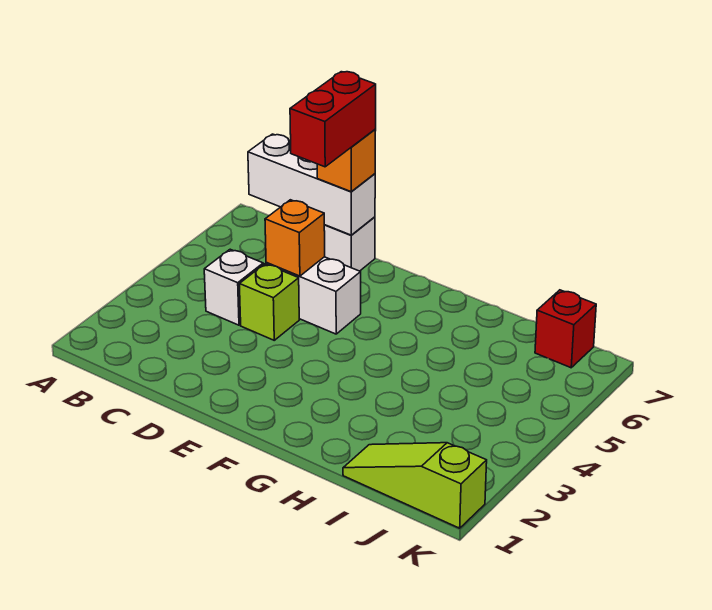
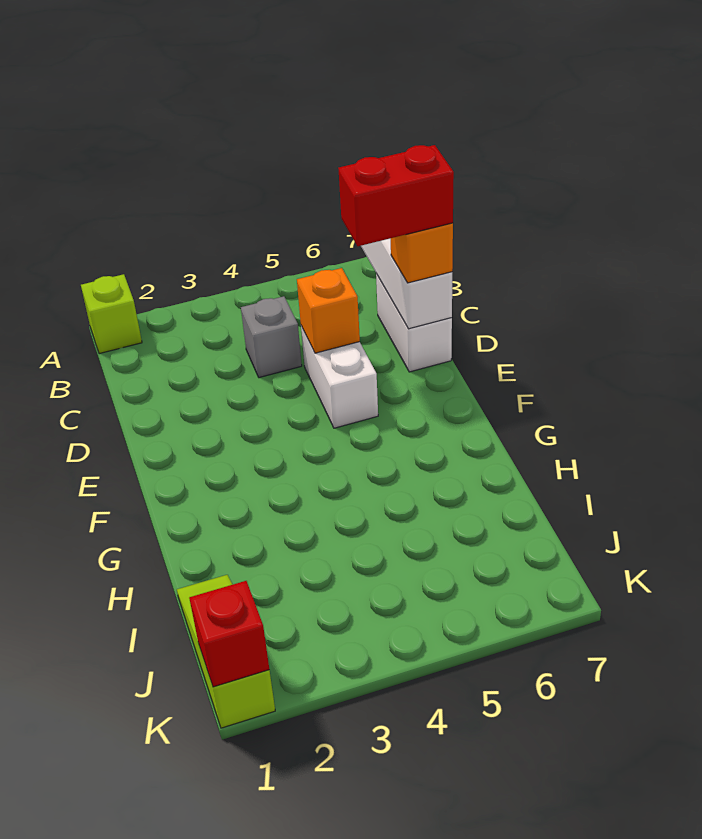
white brick C4 level 1 -> grey brick C4 level 1
lime brick D4 level 1 -> lime brick A1 level 1
red brick J7 level 1 -> red brick K1 level 2

